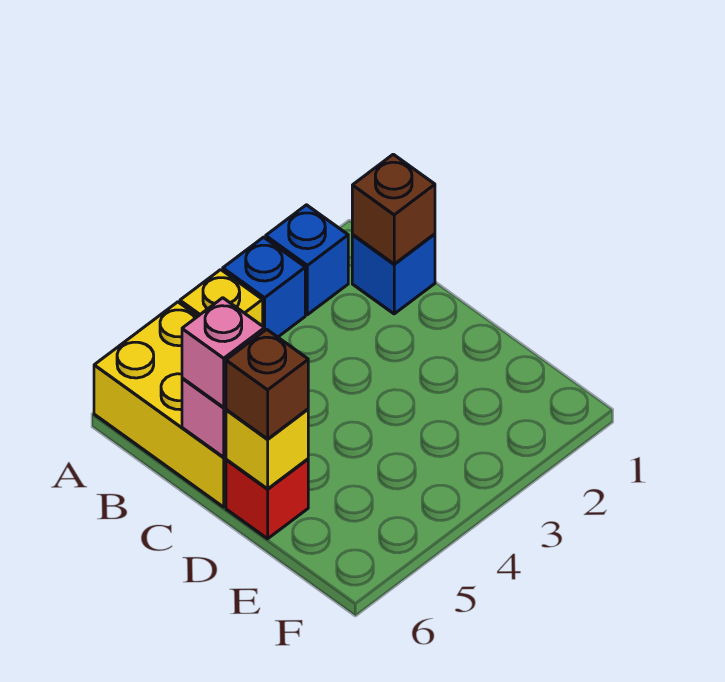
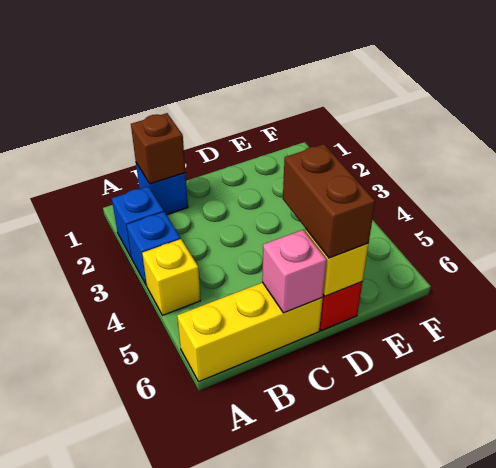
yellow brick A5:C6 level 1 -> yellow brick A6:C6 level 1
pink brick C6 level 3 -> none
brown brick D6 level 3 -> brown brick D5:D6 level 3

